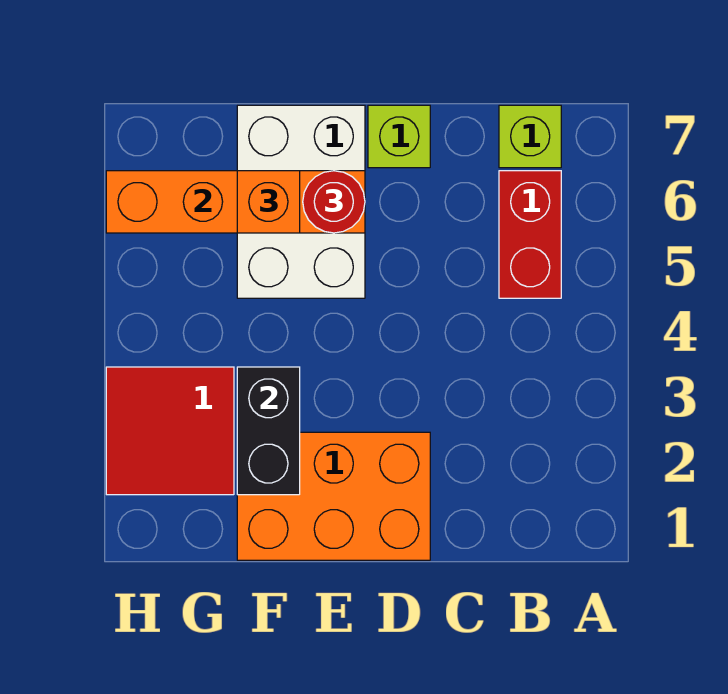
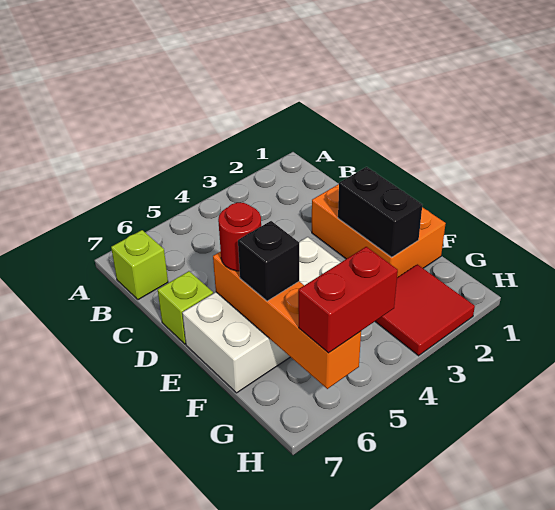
red brick B5:B6 level 1 -> red brick H5:H6 level 3
white brick E5:F7 level 1 -> white brick E4:F7 level 1
black brick F2:F3 level 2 -> black brick E2:F2 level 2
orange brick F6 level 3 -> black brick F6 level 3

